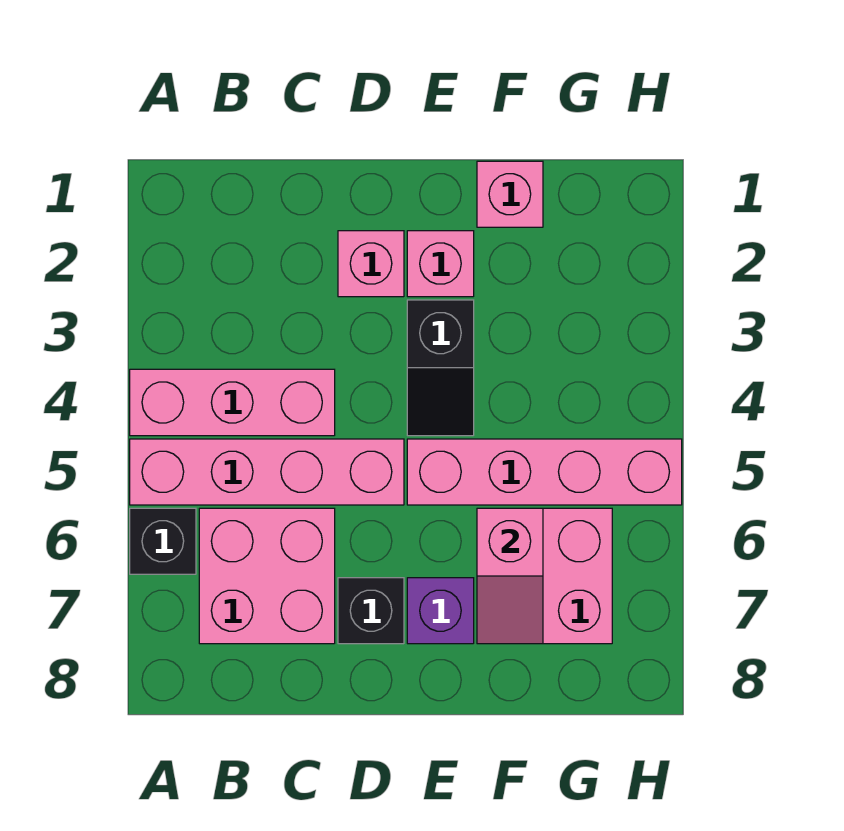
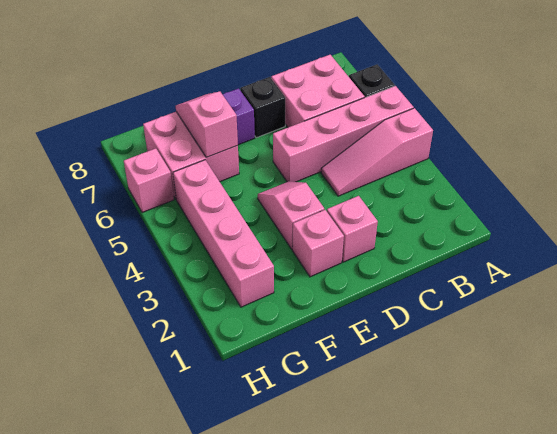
pink brick A4:C4 level 1 -> pink slope A4:C4 level 1 top A
black slope E3:E4 level 1 top 3 -> pink slope E3:E4 level 1 top 3
pink brick E5:H5 level 1 -> pink brick G2:G5 level 1
pink brick F1 level 1 -> pink brick H6 level 1

